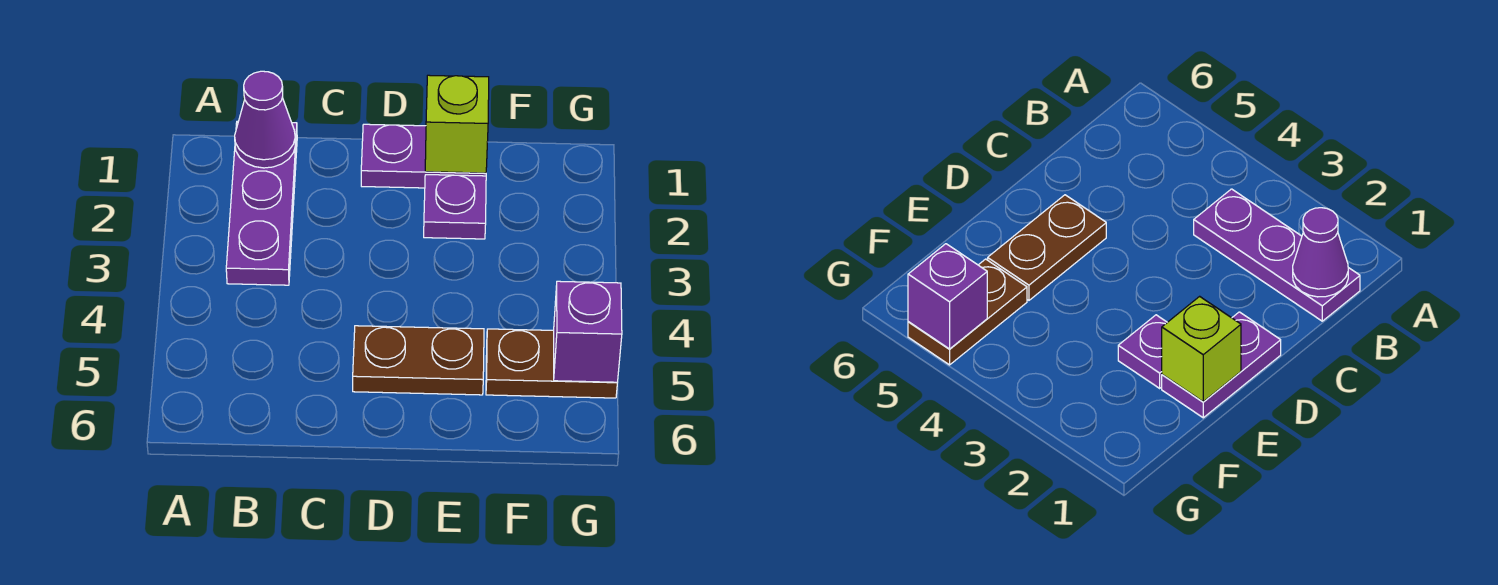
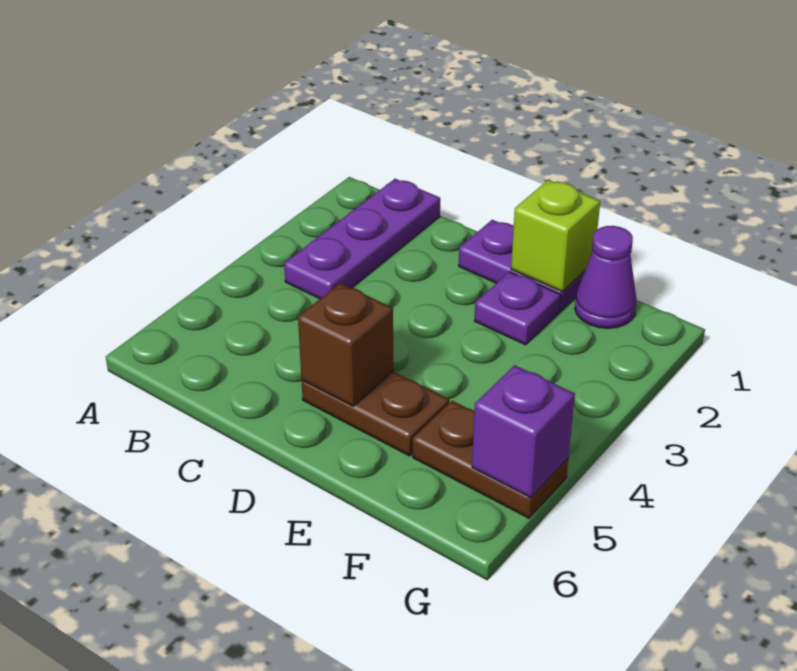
purple cone B1 level 2 -> purple cone F1 level 1
none -> brown brick D5 level 2

